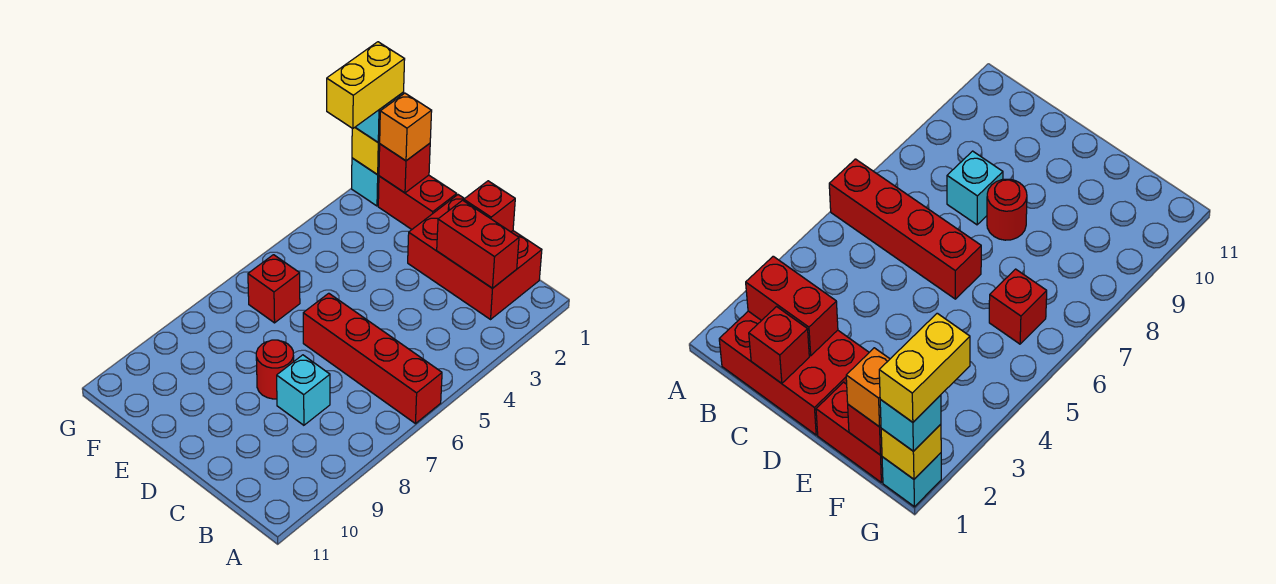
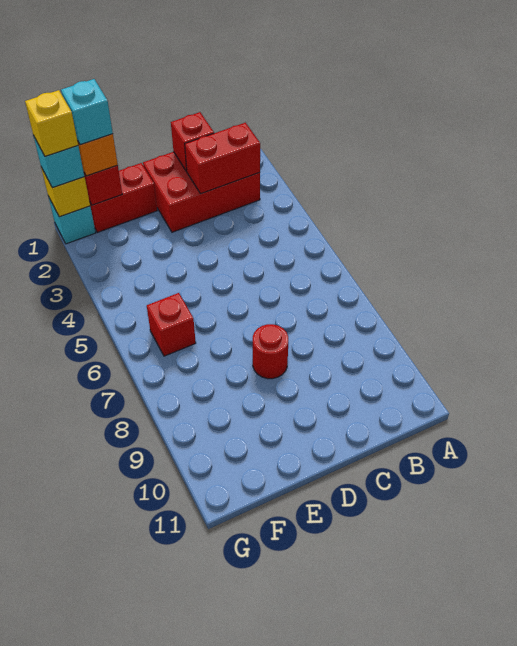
red brick A6:D6 level 1 -> none
cyan brick C8 level 1 -> cyan brick F1 level 4
yellow brick G1:G2 level 4 -> yellow brick G1 level 4

